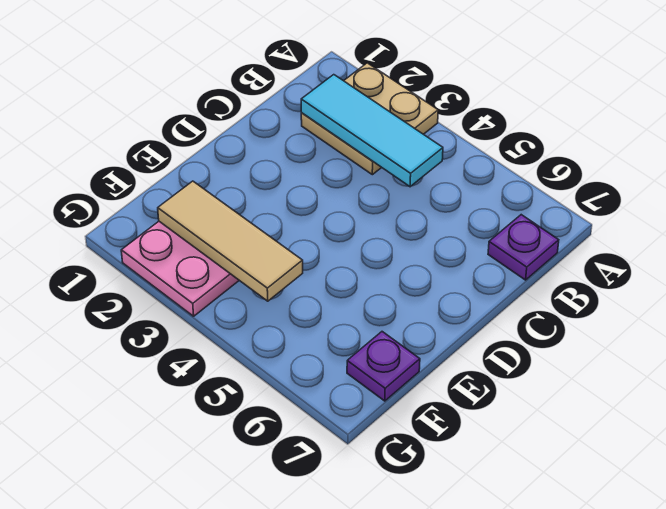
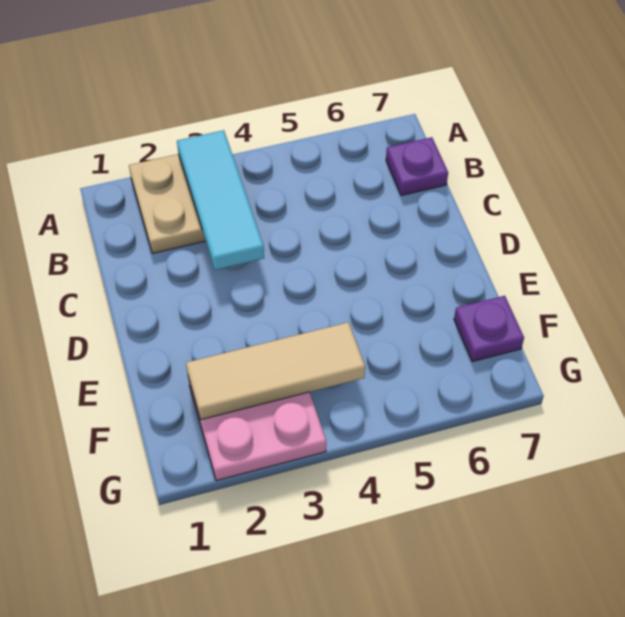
cyan tile B2:B4 level 2 -> cyan tile A3:C3 level 2

